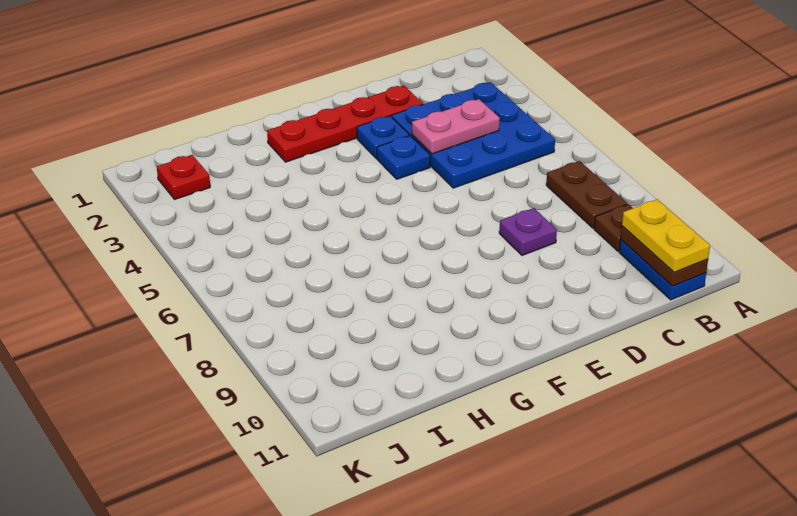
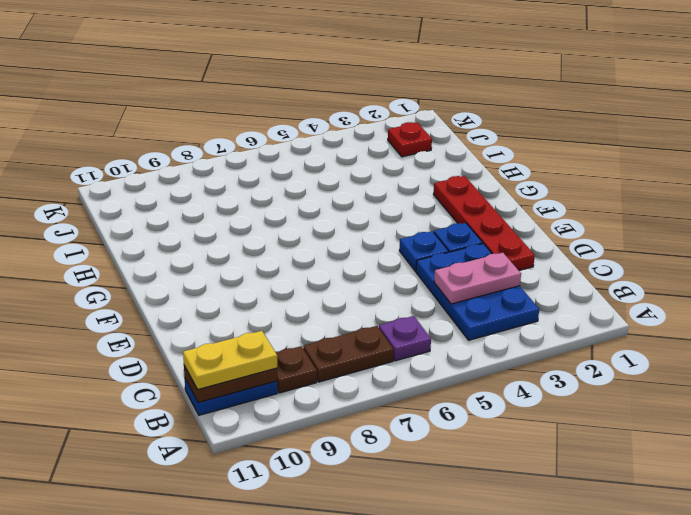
blue plate B3:D5 level 1 -> blue plate B3:D4 level 1
pink plate C4:D4 level 2 -> pink plate C3:C4 level 2
purple plate D8 level 1 -> purple plate B6 level 1

